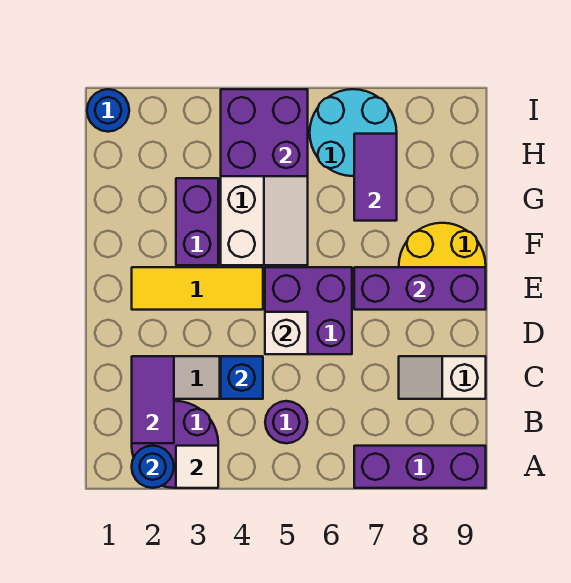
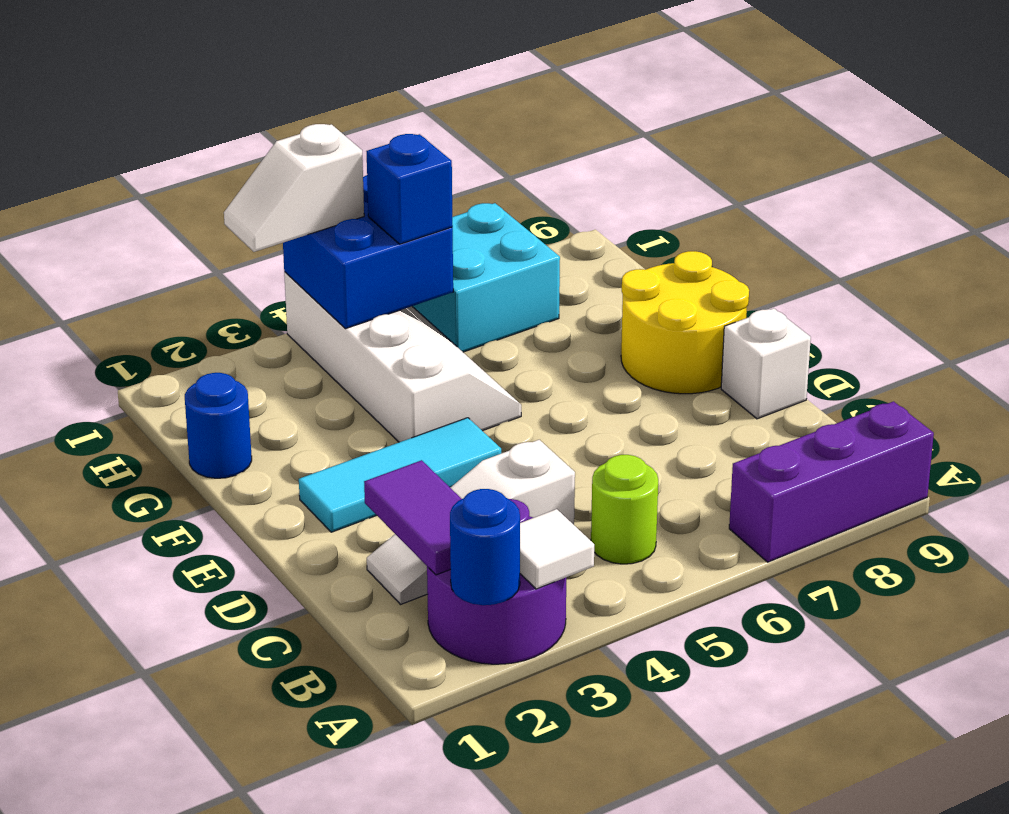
purple round brick B5 level 1 -> lime round brick B5 level 1
blue brick C4 level 2 -> blue brick H5 level 3
white slope C8:C9 level 1 top 9 -> white slope I3:I4 level 3 top 4
purple brick D5:E6 level 1 -> none
white brick D5 level 2 -> white brick D9 level 1
yellow tile E2:E4 level 1 -> cyan tile E2:E4 level 1
purple brick E7:E9 level 2 -> none
purple brick F3:G3 level 1 -> none
purple tile G7:H7 level 2 -> none
purple brick H4:I5 level 2 -> blue brick H4:I5 level 2
cyan round brick H6:I7 level 1 -> cyan brick H6:I7 level 1
blue round brick I1 level 1 -> blue round brick G1 level 1

